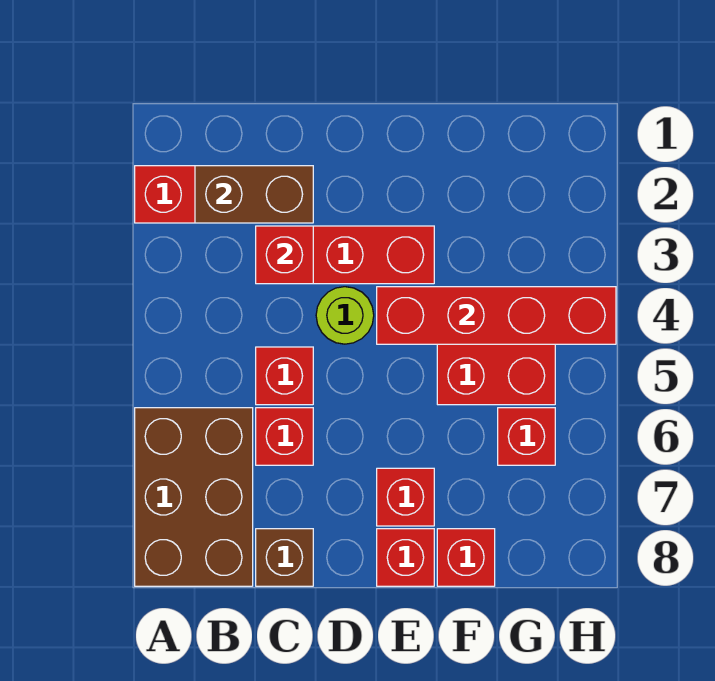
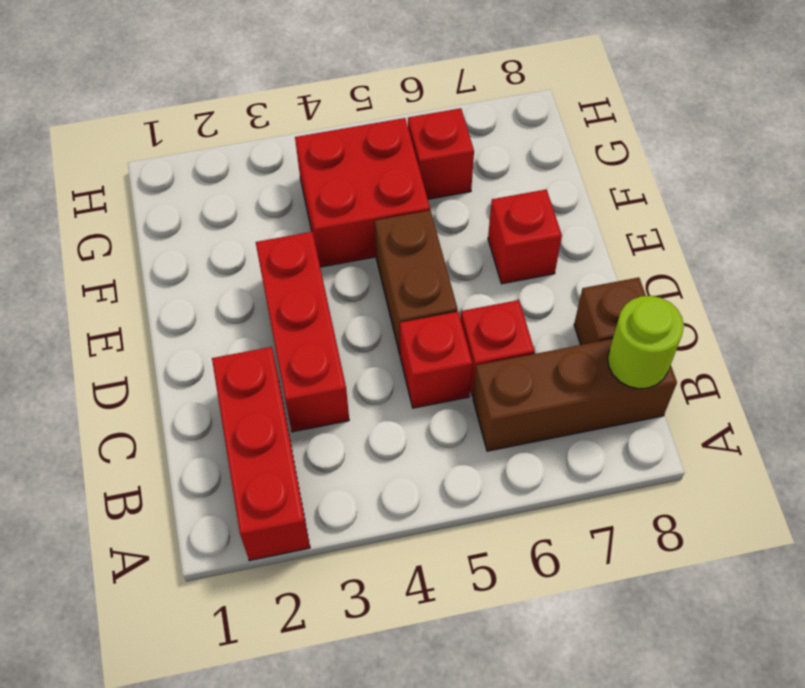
brown brick A6:B8 level 1 -> brown brick B6:B8 level 1
brown brick B2:C2 level 2 -> brown brick D5:E5 level 1
red brick C3 level 2 -> none
lime round brick D4 level 1 -> lime round brick B8 level 2
red brick E4:H4 level 2 -> none
red brick E8 level 1 -> none
red brick F8 level 1 -> none

